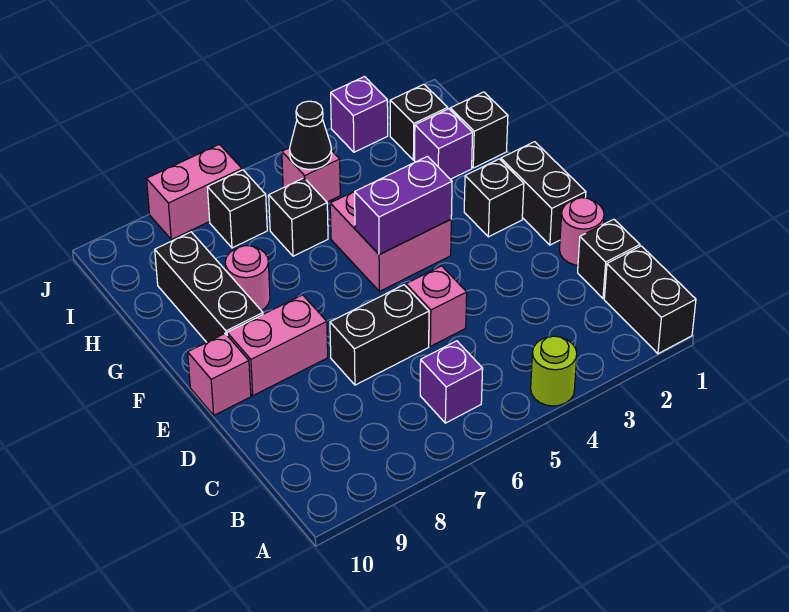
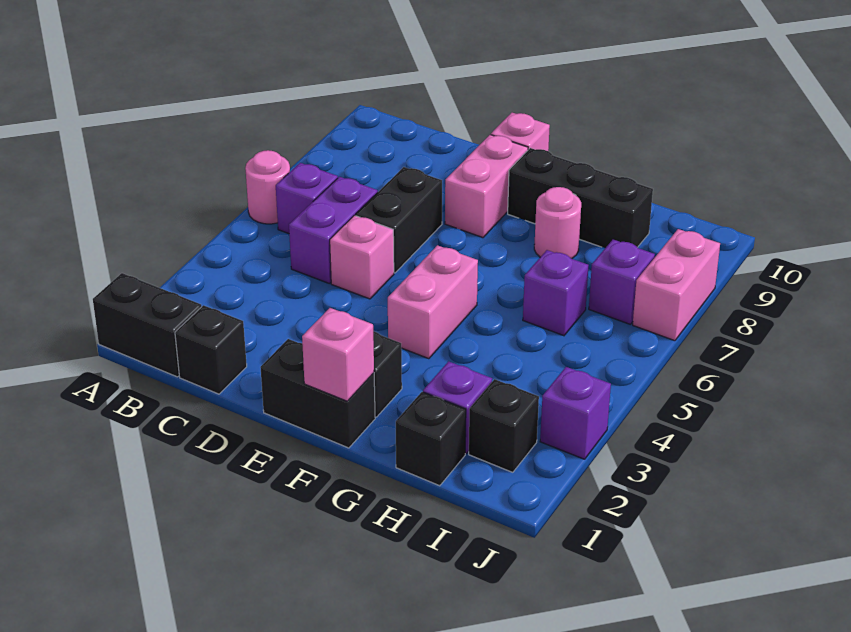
lime round brick A4 level 1 -> none
pink round brick D1 level 1 -> pink round brick A6 level 1
pink brick F4:G5 level 1 -> pink brick F4:F5 level 1
purple brick F4:F5 level 2 -> purple brick C5:C6 level 1
black brick H6 level 1 -> purple brick H6 level 1
pink brick I5 level 1 -> pink brick F1 level 2
black cone I5 level 2 -> none
black brick I7 level 1 -> purple brick I7 level 1

